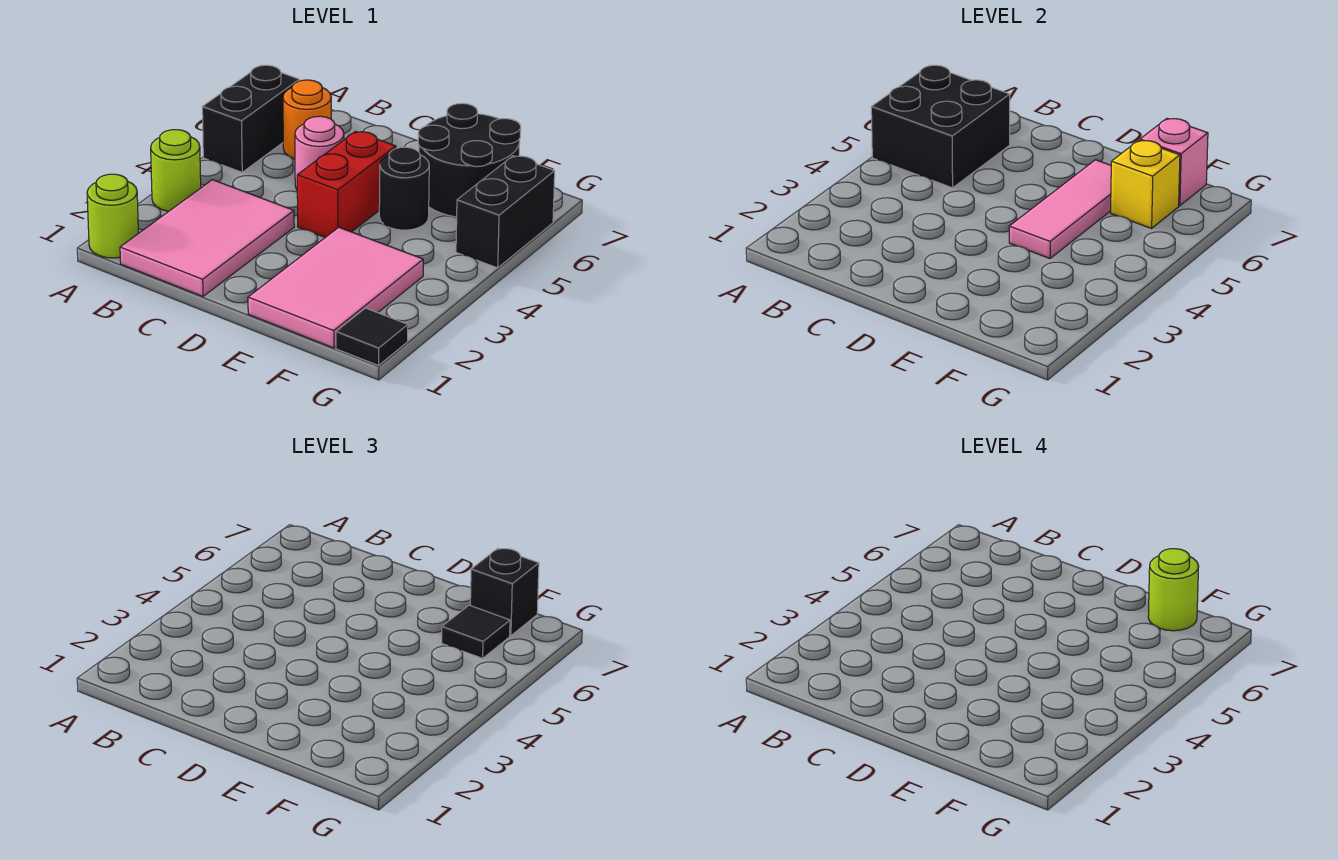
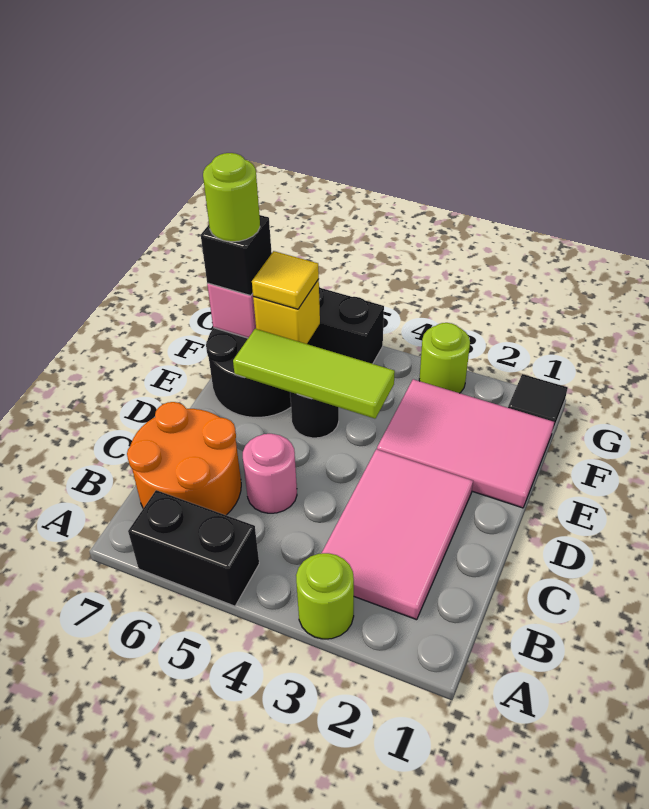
lime round brick A1 level 1 -> lime round brick G3 level 1
black brick A5:B6 level 2 -> none
pink tile B1:C3 level 1 -> pink tile B2:D3 level 1
orange round brick B6 level 1 -> orange round brick B6:C7 level 1
red brick D4:D5 level 1 -> none
pink tile E4:E6 level 2 -> lime tile E4:E6 level 2
black tile F6 level 3 -> yellow tile F6 level 3

